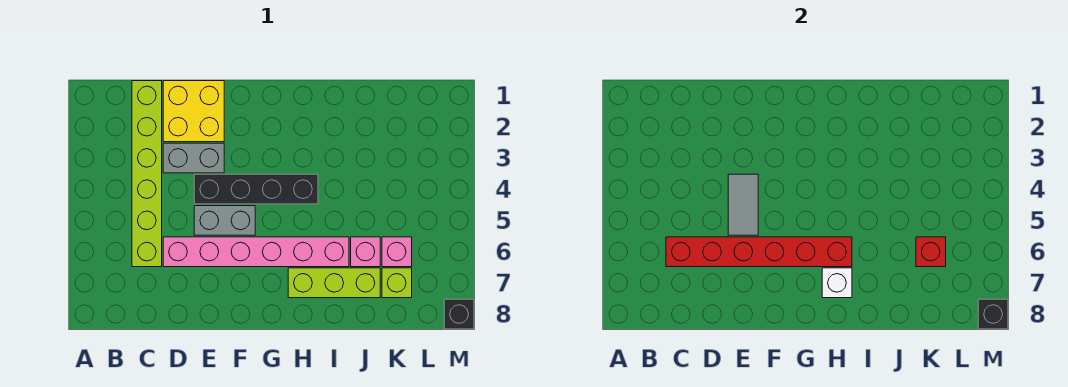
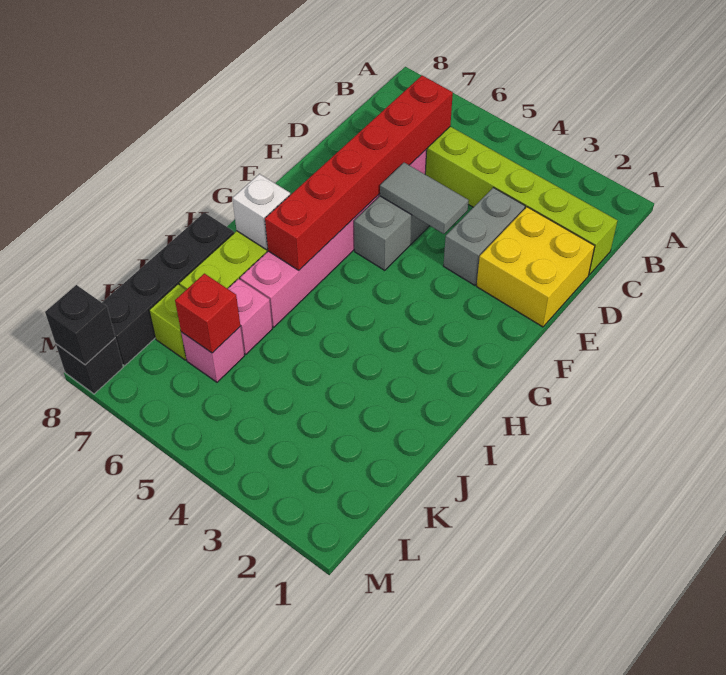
black brick E4:H4 level 1 -> black brick I8:L8 level 1

